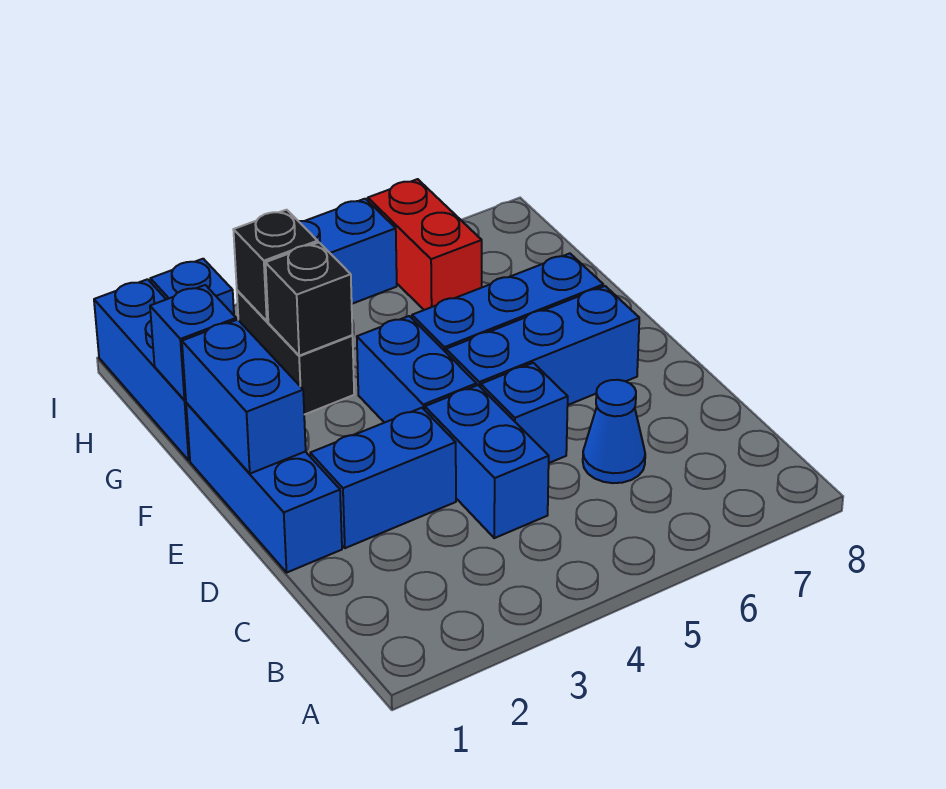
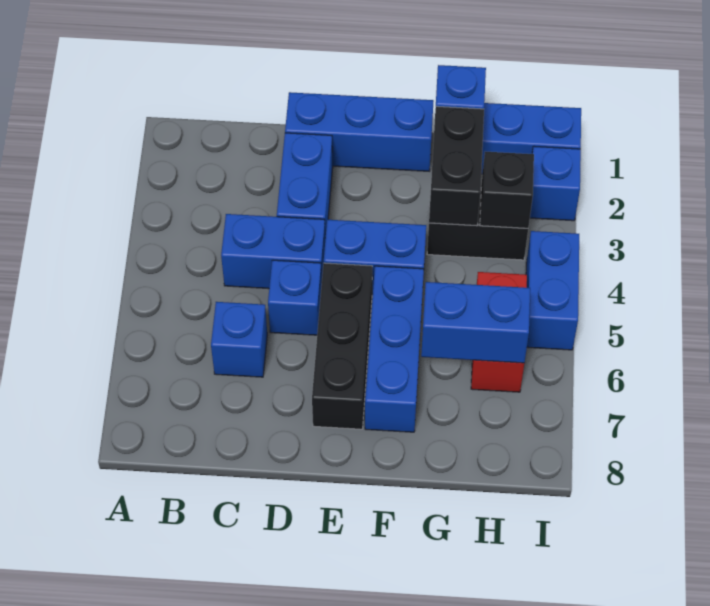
blue cone C6 level 1 -> blue brick C6 level 1
blue brick E1:F1 level 2 -> blue brick G6:H6 level 2
blue brick E5:E7 level 1 -> black brick E5:E7 level 1
black brick G3 level 2 -> black brick G2:G3 level 2
red brick H6:I6 level 1 -> red brick H5:H6 level 1

